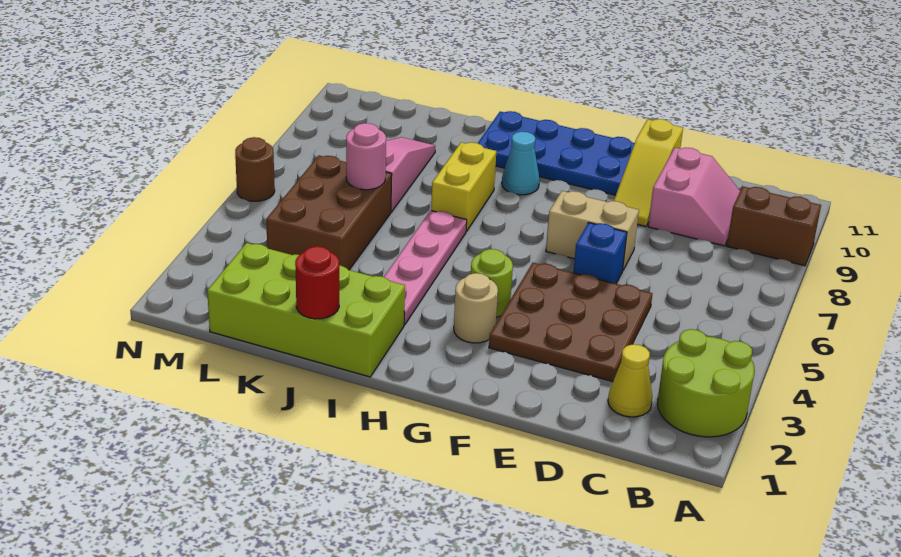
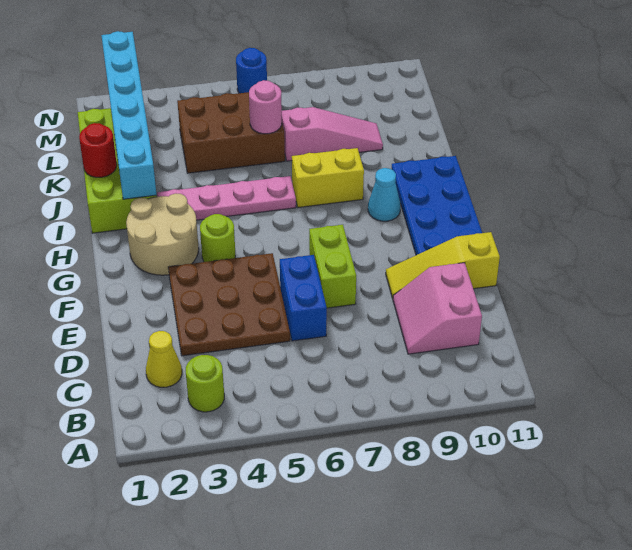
lime round brick A2:B3 level 1 -> lime round brick B3 level 1
brown brick A9:B9 level 1 -> none
pink slope C9:D10 level 1 top D -> pink slope C9:D10 level 1 top 10
blue brick E6 level 1 -> blue brick D6:E6 level 1
tan brick E7:F7 level 1 -> lime brick E7:F7 level 1
tan round brick G3 level 1 -> tan round brick G2:H3 level 1
none -> cyan brick I2:N2 level 2
brown round brick N6 level 1 -> blue round brick N6 level 1

